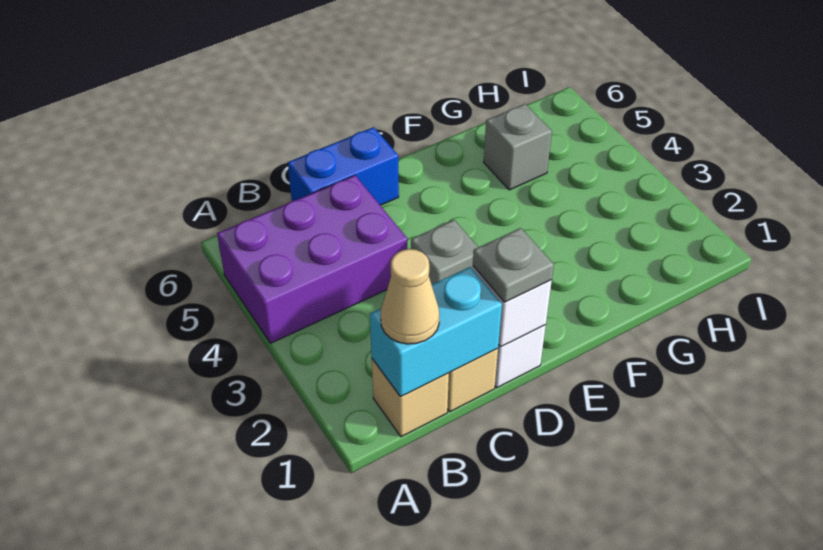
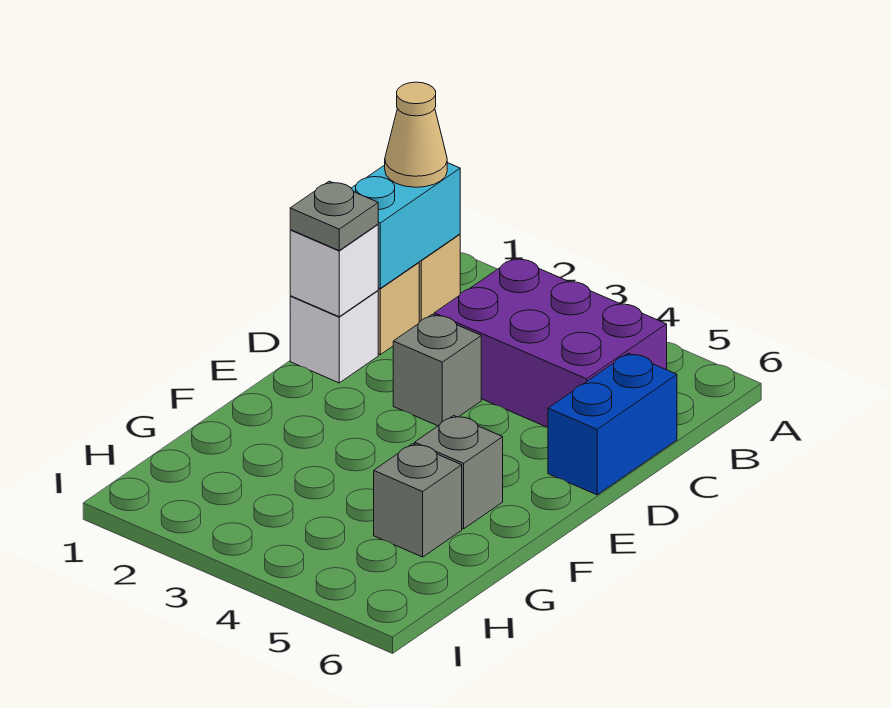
purple brick A4:C5 level 1 -> purple brick B3:C5 level 1
none -> grey brick F5 level 1

